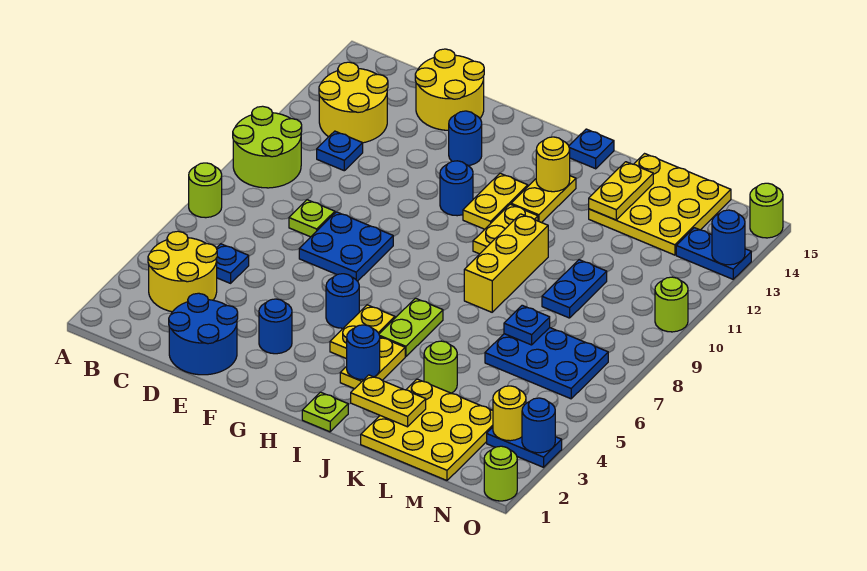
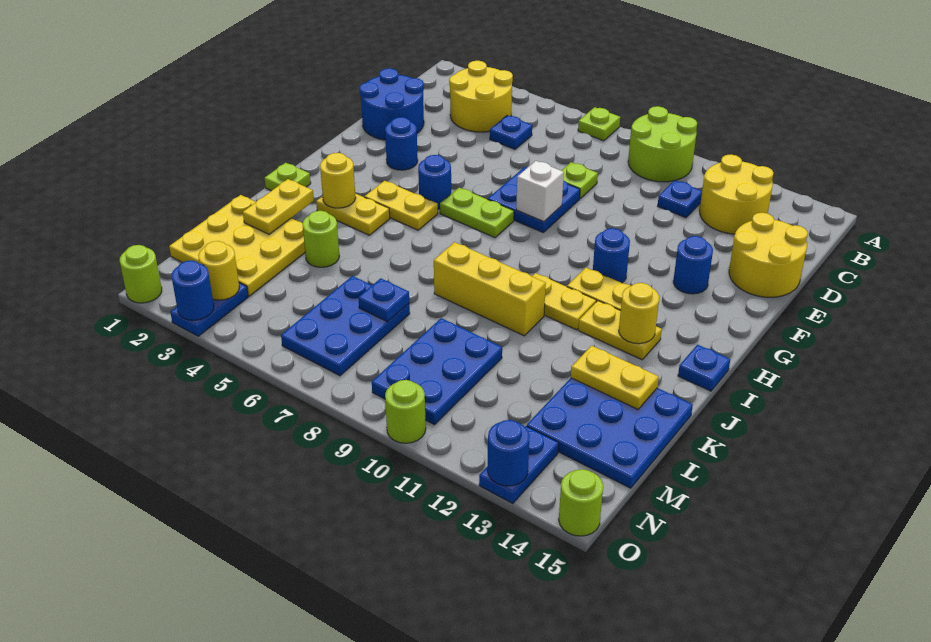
lime round brick A7 level 1 -> lime plate A7 level 1
none -> white brick F8 level 2
blue round brick I3 level 2 -> yellow round brick I3 level 2
lime plate I5:I6 level 1 -> lime plate G6:G7 level 1
yellow plate K13:M15 level 1 -> blue plate K13:M15 level 1
blue plate L9:L10 level 1 -> blue plate L9:N10 level 1

